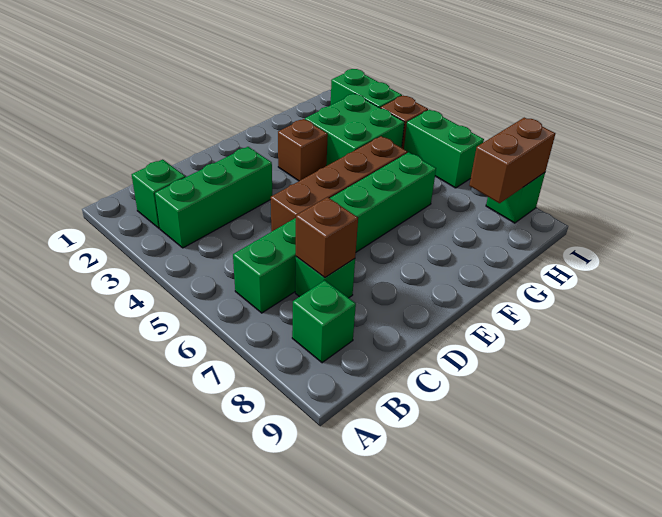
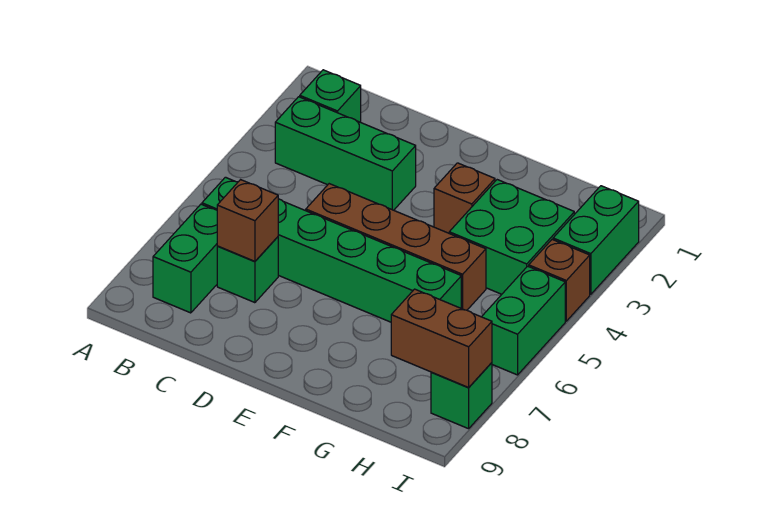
green brick B8 level 1 -> green brick B7:B8 level 1

